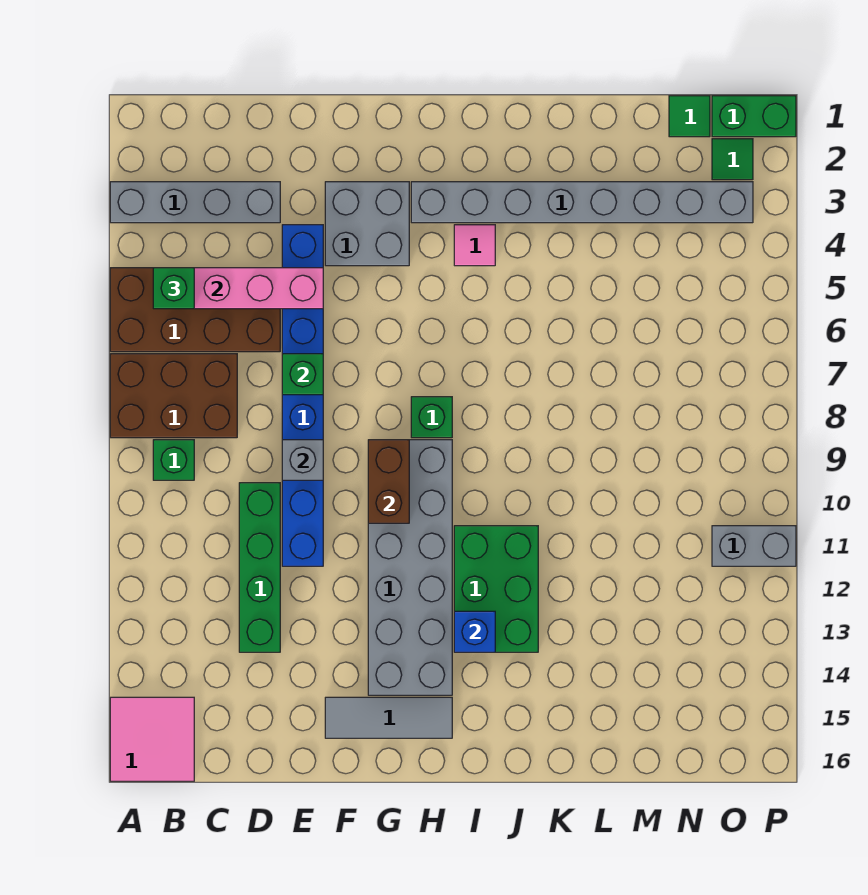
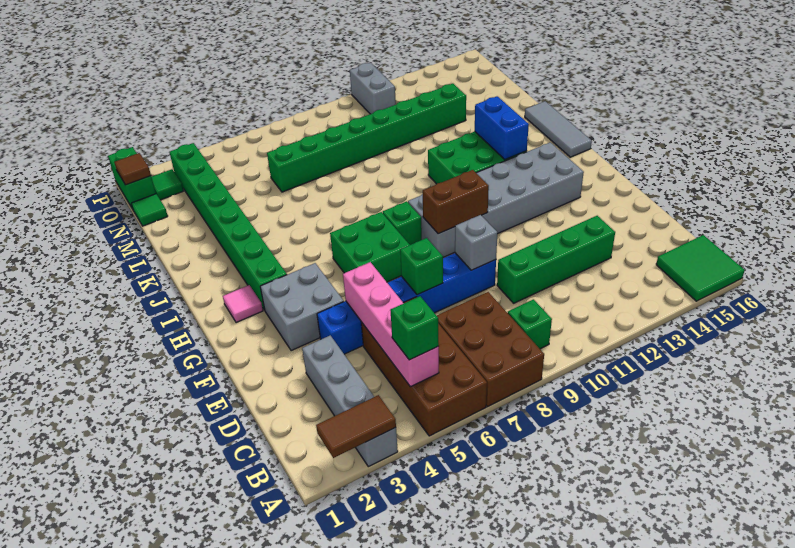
none -> brown tile A2:A3 level 2
pink tile A15:B16 level 1 -> green tile A15:B16 level 1
blue brick E4:E11 level 1 -> blue brick E4:E9 level 1
grey tile F15:H15 level 1 -> grey tile I16:K16 level 1
none -> green brick G6:H7 level 1
grey brick H3:O3 level 1 -> green brick H3:O3 level 1
pink tile I4 level 1 -> pink tile H2 level 1
blue brick I13 level 2 -> blue brick I13:J13 level 2
none -> green brick M6:M13 level 1
none -> brown tile O1 level 2

